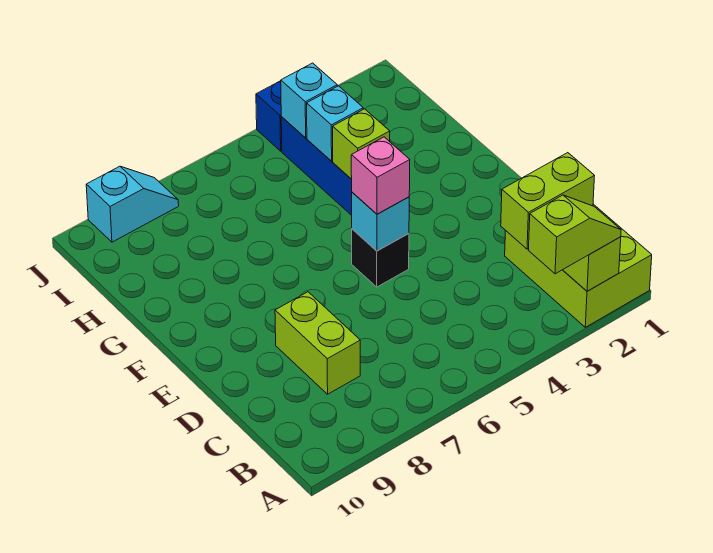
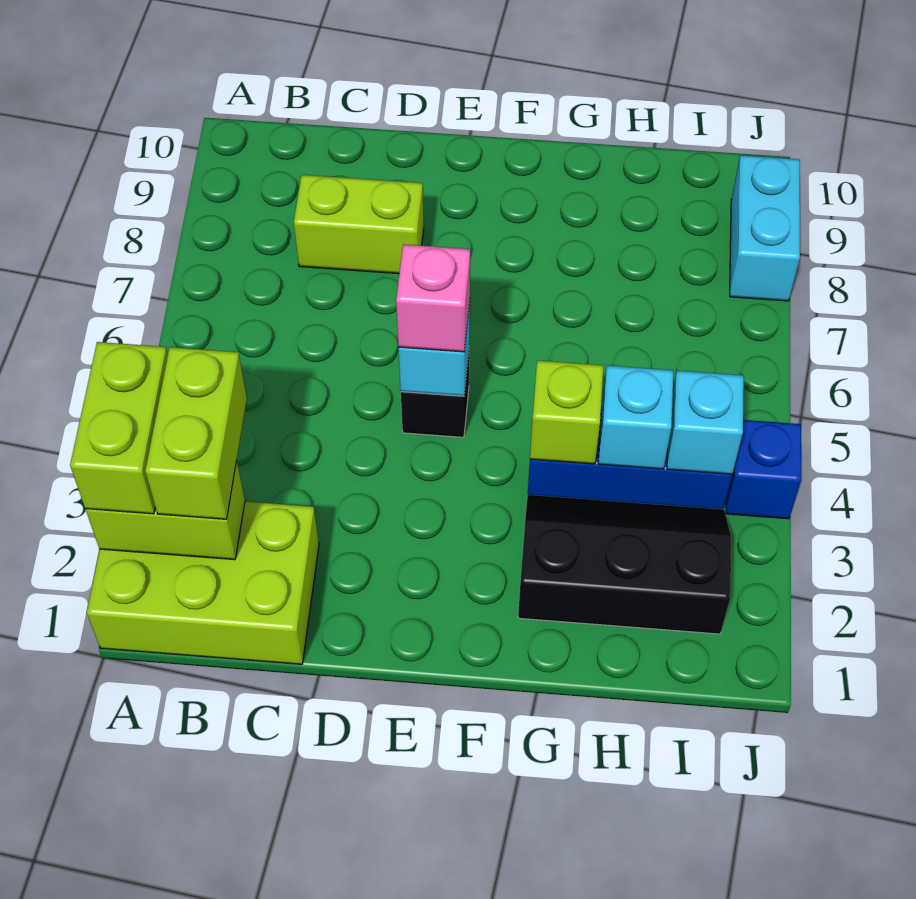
lime slope A2:A3 level 3 top 3 -> lime brick A2:A3 level 3
none -> black slope G2:I3 level 1 top 2
cyan slope J8:J9 level 1 top 9 -> cyan brick J8:J9 level 1

